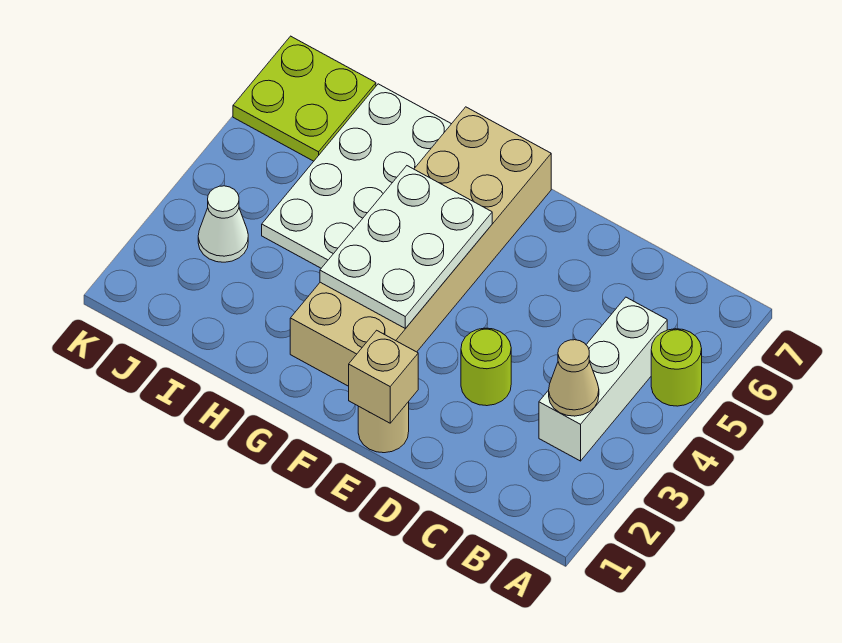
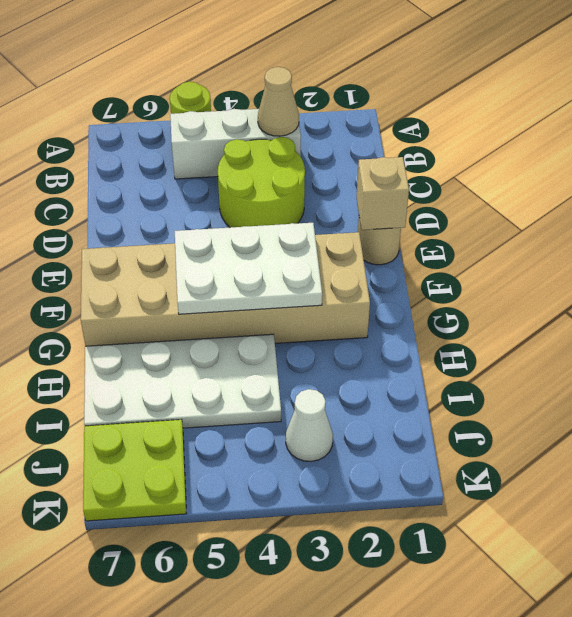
lime round brick D3 level 1 -> lime round brick C3:D4 level 1

